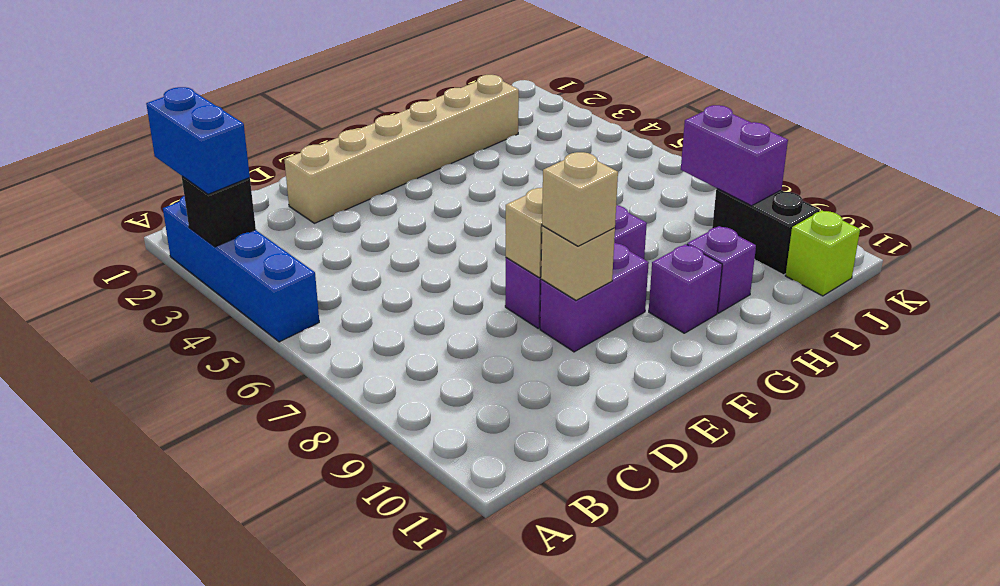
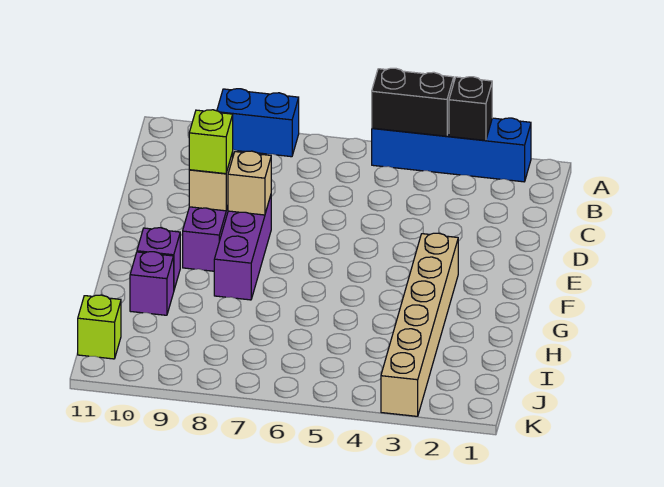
blue brick A2:A3 level 3 -> blue brick A8:A9 level 1
tan brick D2:I2 level 1 -> tan brick F3:K3 level 1
tan brick E9 level 3 -> lime brick E9 level 3
purple brick J8:J9 level 2 -> none
black brick J9:J10 level 1 -> black brick A4:A5 level 2

